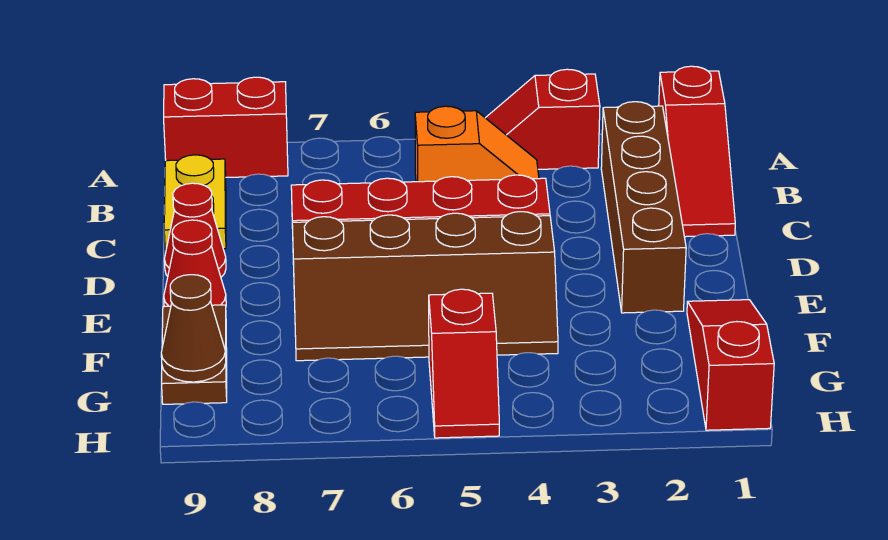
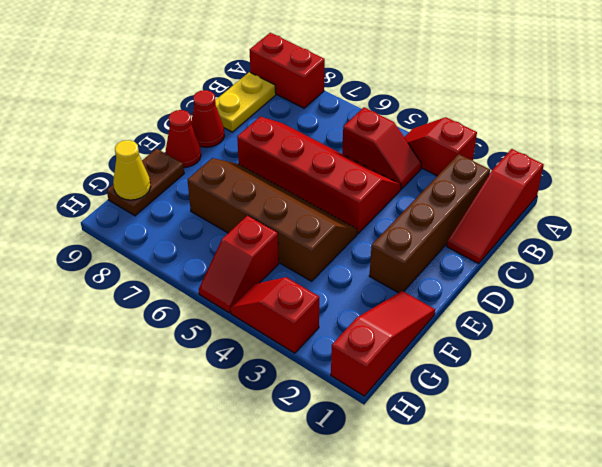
orange slope B4:B5 level 1 top 5 -> red slope B4:B5 level 1 top 5
brown slope E4:F7 level 1 top E -> brown slope E4:F7 level 1 top F
brown cone G9 level 2 -> yellow cone G9 level 2
none -> red slope H3:H4 level 1 top 3

